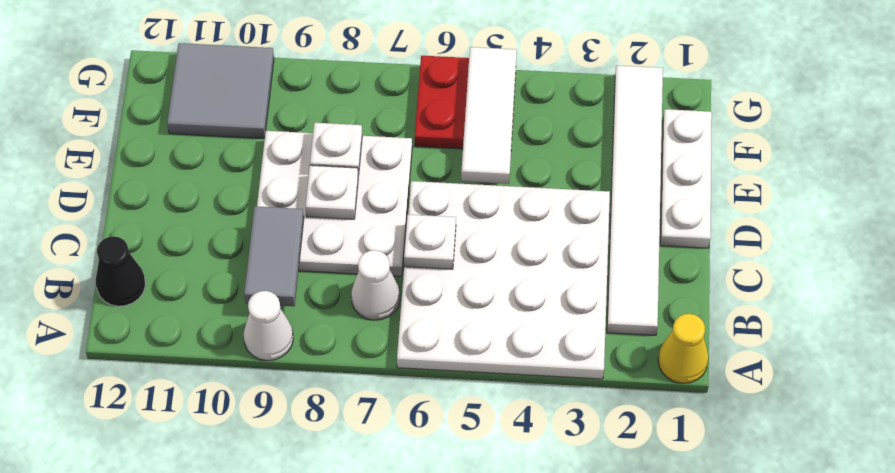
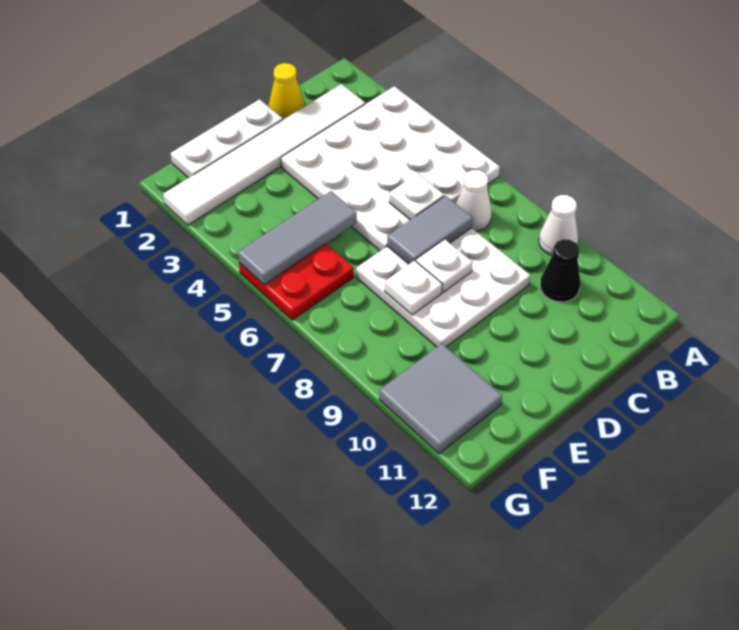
yellow cone A1 level 1 -> yellow cone C1 level 1
grey tile B9:C9 level 2 -> grey tile C7:D7 level 2
black cone B12 level 1 -> black cone B10 level 1
white tile E5:G5 level 2 -> grey tile E5:G5 level 2

